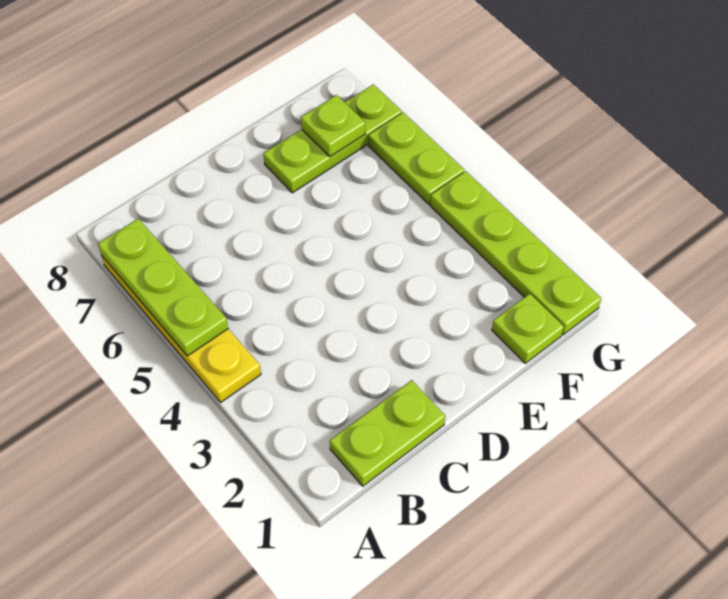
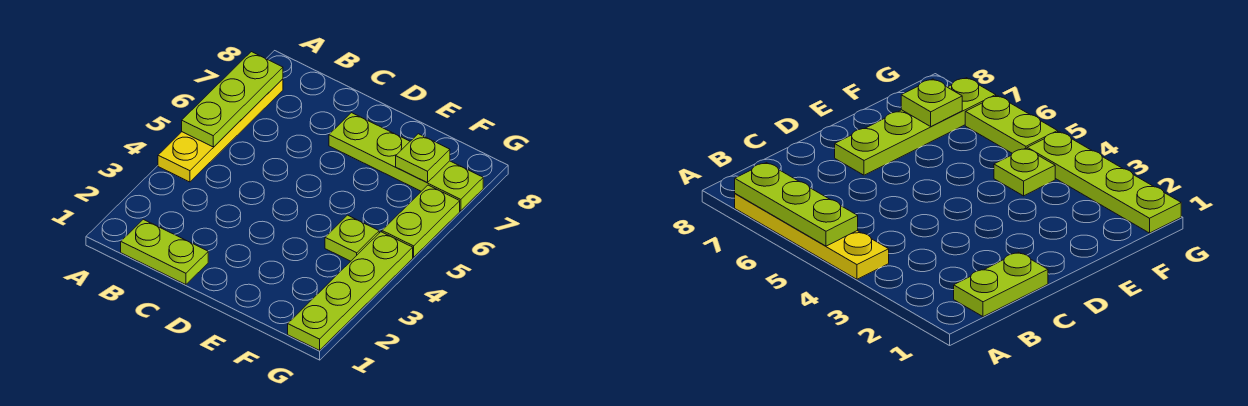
lime plate E7:G7 level 1 -> lime plate D7:G7 level 1
lime plate F1 level 1 -> lime plate F4 level 1

